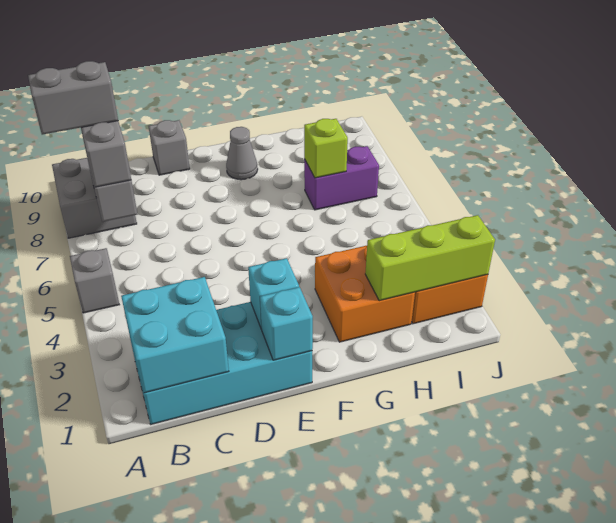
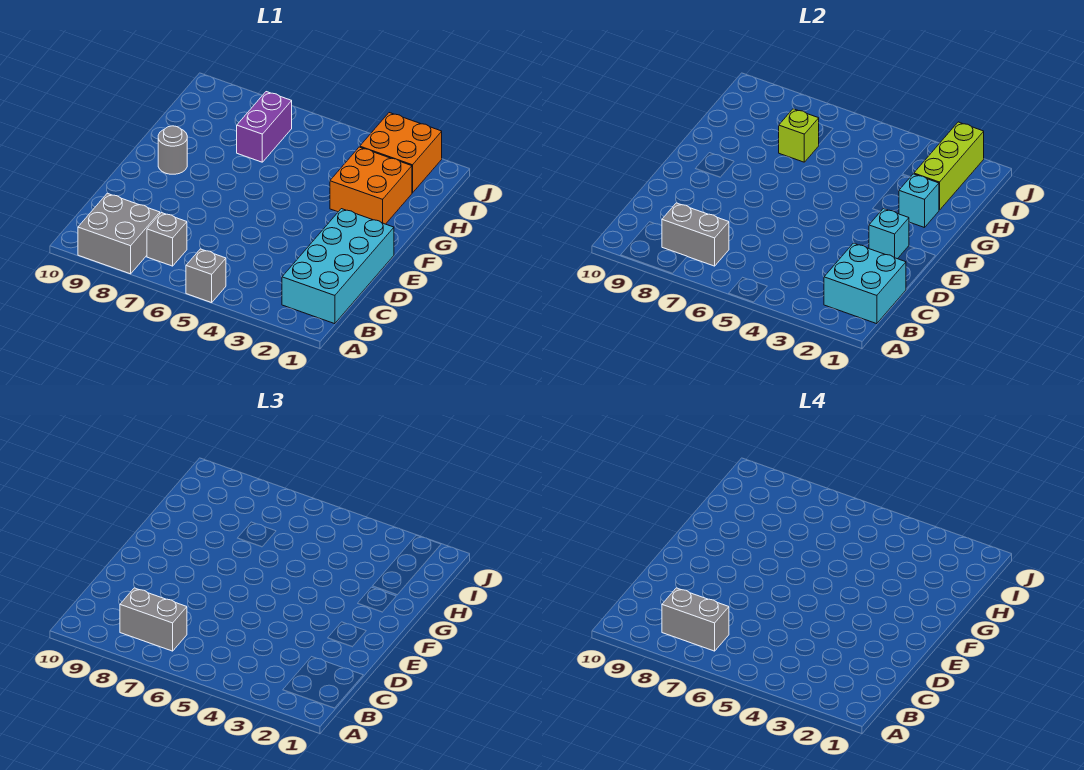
grey brick A8:B8 level 4 -> grey brick B7:B8 level 4
grey brick D10 level 1 -> grey brick B7 level 1
cyan brick E1 level 2 -> cyan brick G2 level 2
grey cone F9 level 1 -> grey round brick F9 level 1

